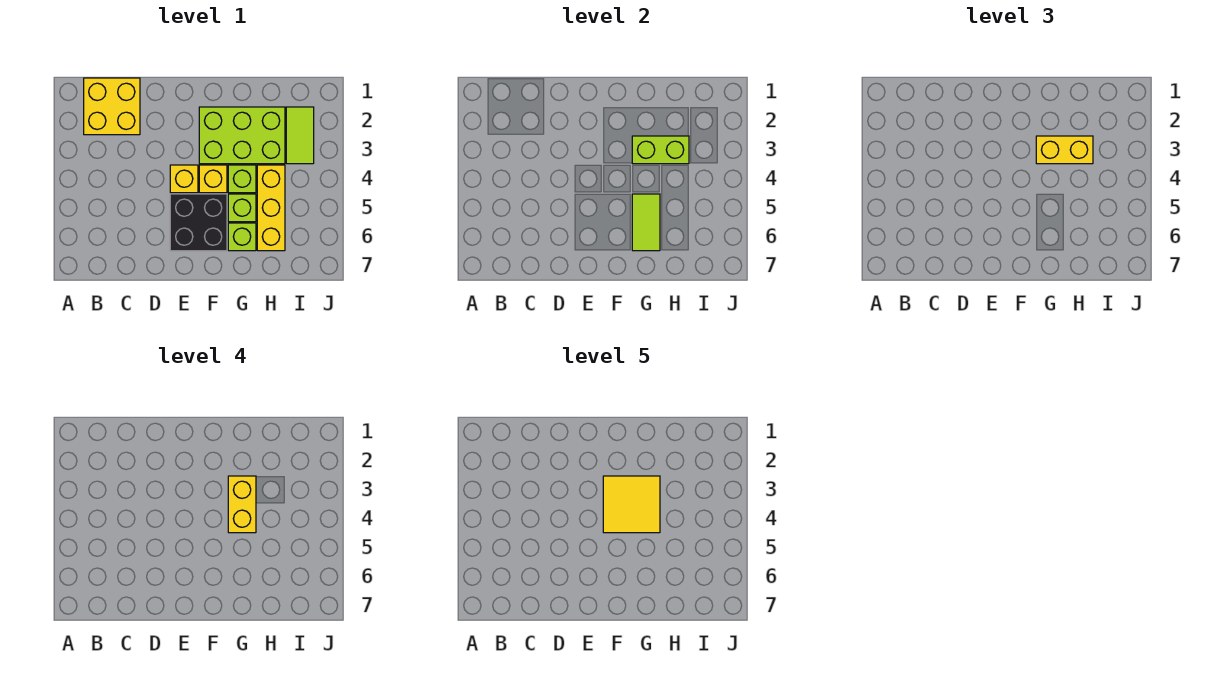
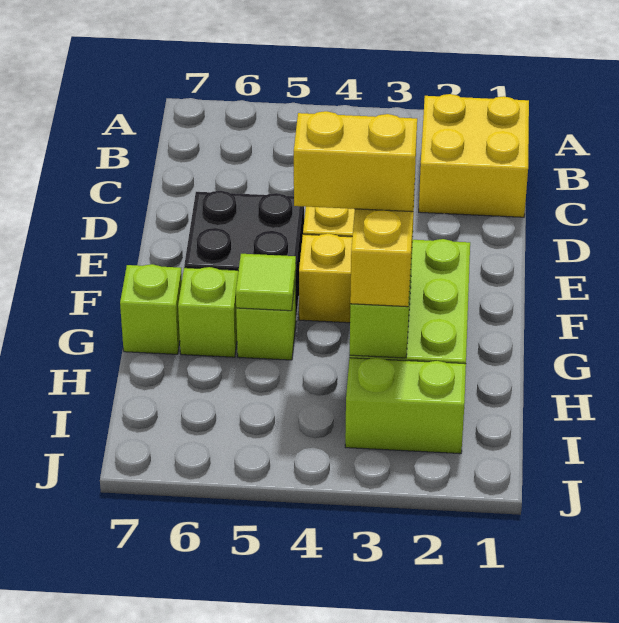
yellow tile F3:G4 level 5 -> none
lime brick G4 level 1 -> lime brick G7 level 1
lime tile G5:G6 level 2 -> lime tile G5 level 2
yellow brick H4:H6 level 1 -> none
lime tile I2:I3 level 1 -> lime brick I2:I3 level 1

